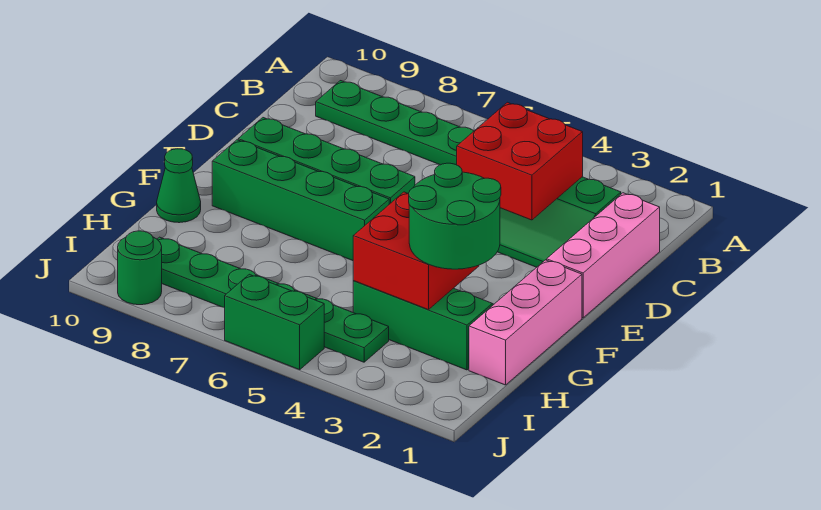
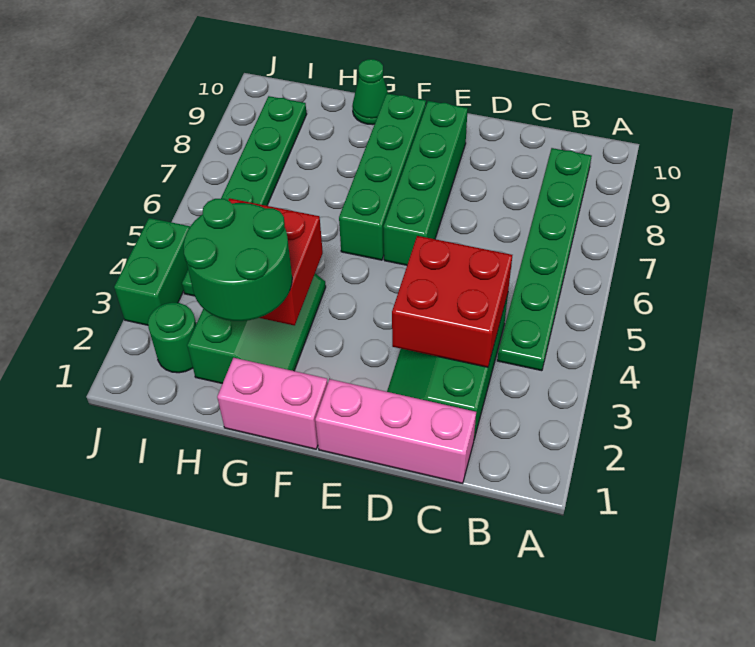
pink brick F1:H1 level 1 -> pink brick F1:G1 level 1
green brick J5:J6 level 1 -> green brick J3:J4 level 1
green round brick J9 level 1 -> green round brick I2 level 1

